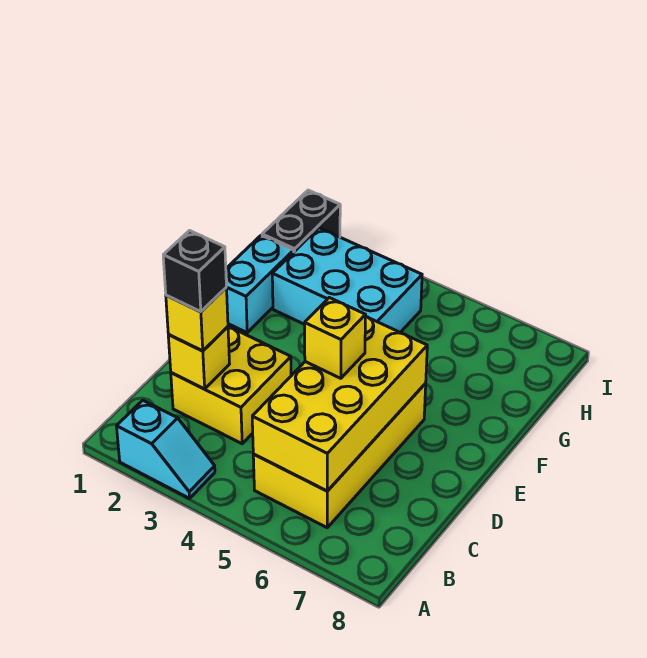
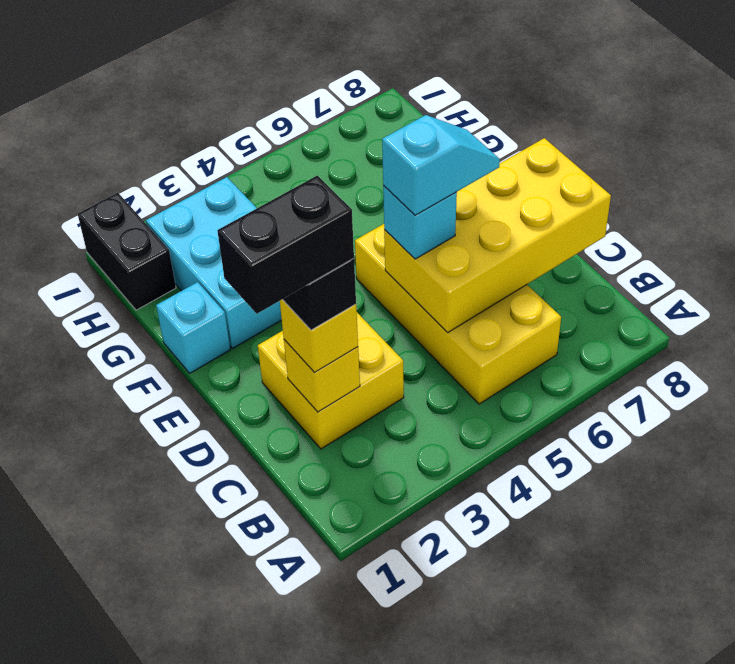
cyan slope A2:A3 level 1 top 2 -> cyan slope D5:D6 level 4 top 5
yellow brick B5:E6 level 2 -> yellow brick C5:D8 level 2
none -> black brick C1:C2 level 5
yellow brick D5 level 3 -> cyan brick D5 level 3
cyan brick F1:G1 level 1 -> cyan brick F1 level 1
cyan brick G2:H4 level 1 -> cyan brick F2:H3 level 1

